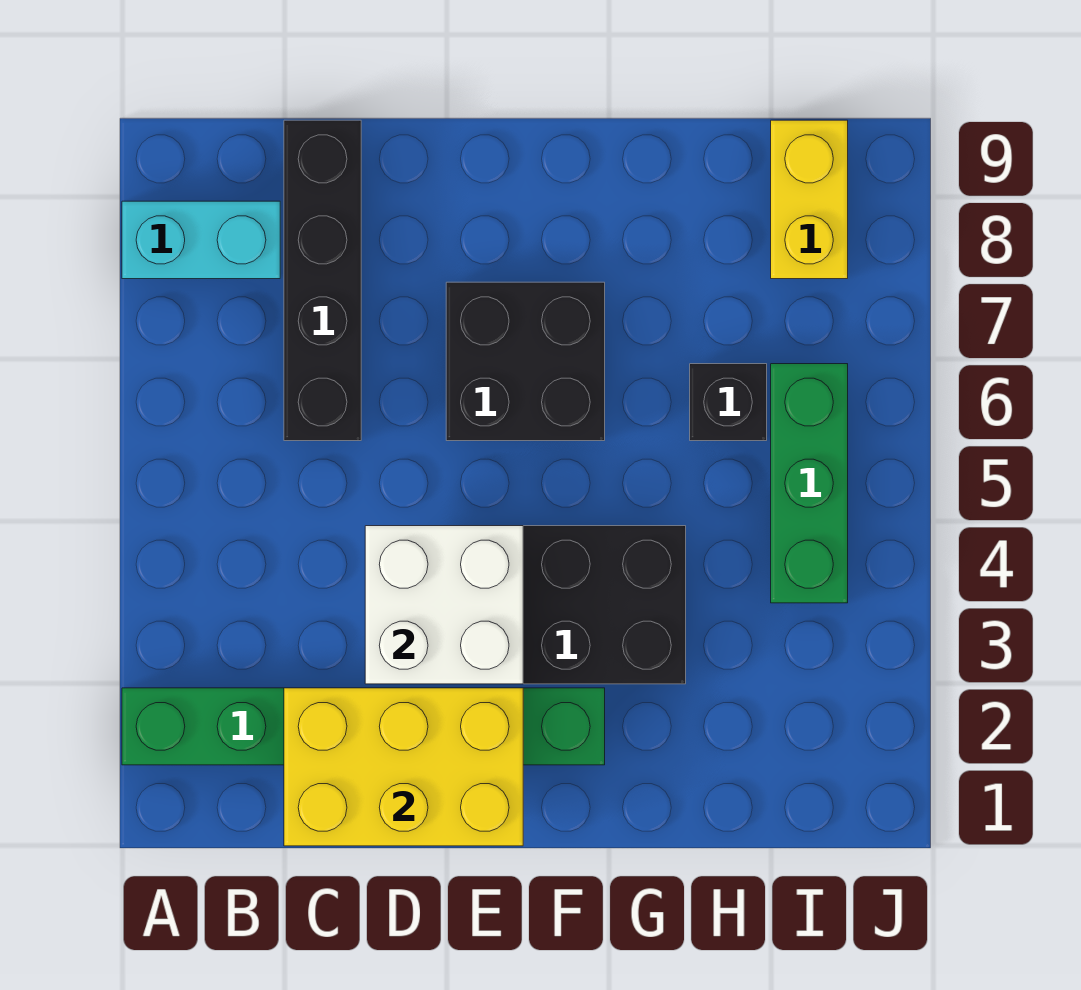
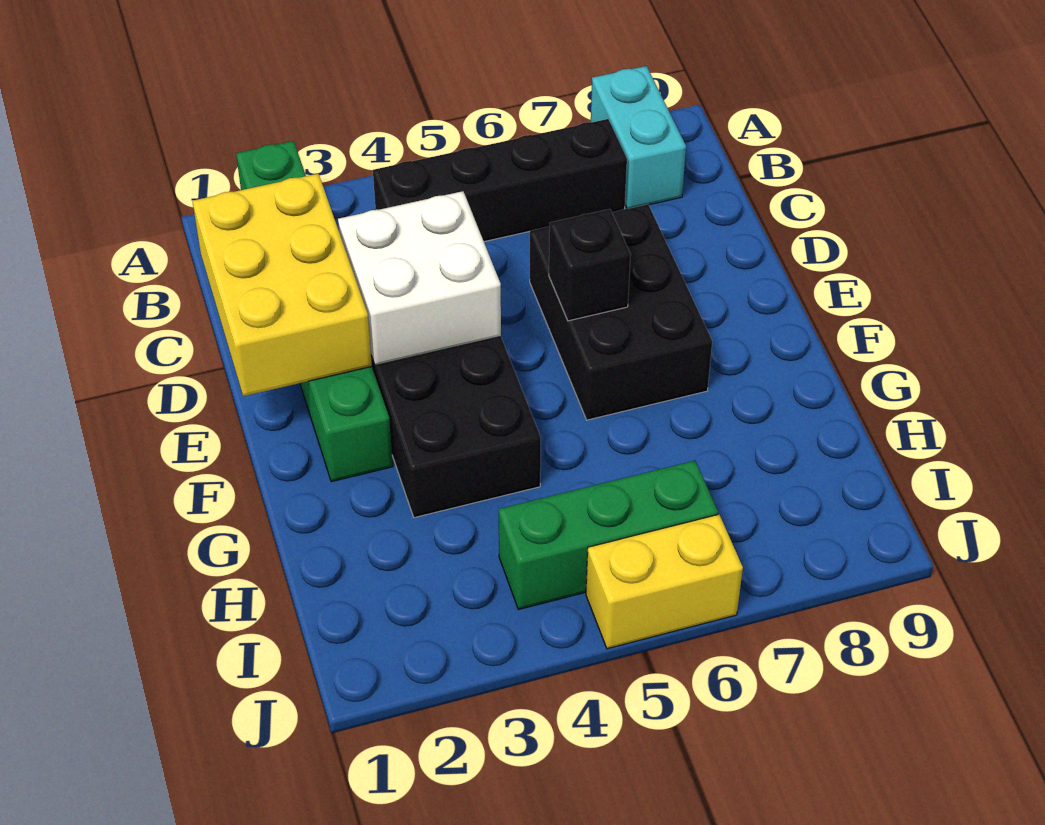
black brick C6:C9 level 1 -> black brick B4:B7 level 1
black brick E6:F7 level 1 -> black brick D6:F7 level 1
black brick H6 level 1 -> black brick E6 level 2
yellow brick I8:I9 level 1 -> yellow brick J5:J6 level 1

